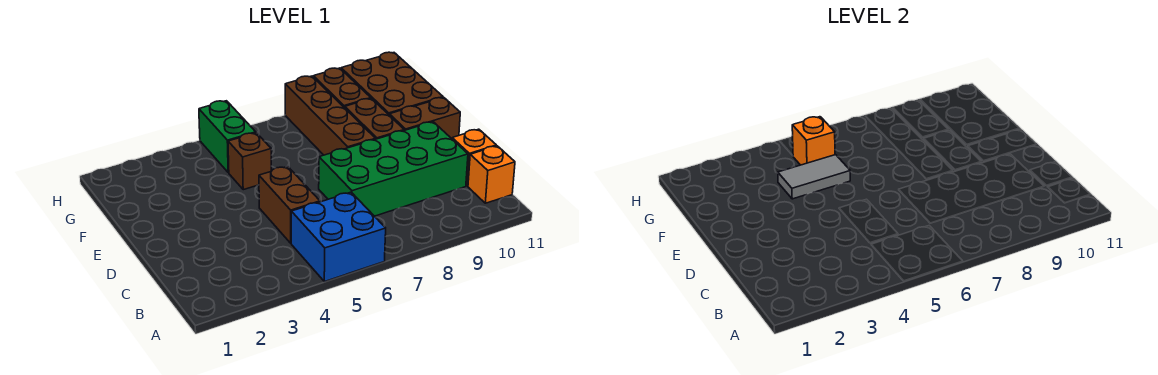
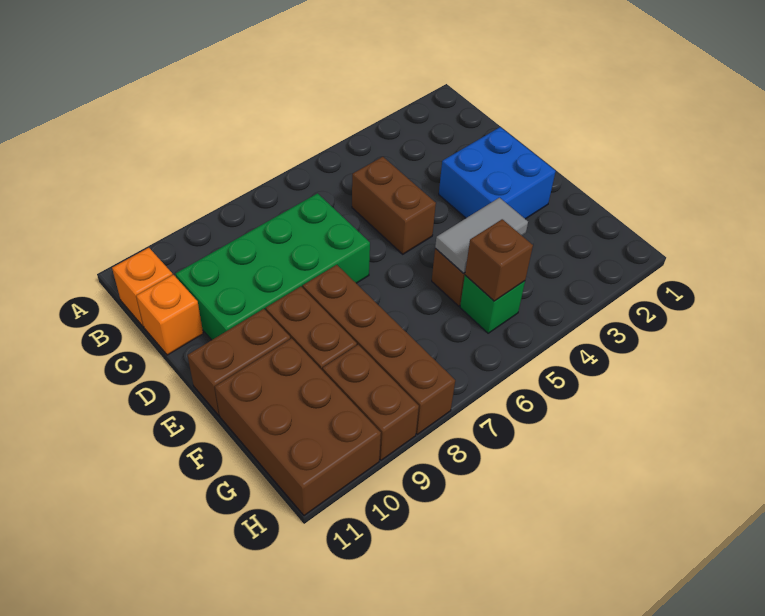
blue brick A5:B6 level 1 -> blue brick D2:E3 level 1
green brick G5:H5 level 1 -> green brick G5 level 1
orange brick G5 level 2 -> brown brick G5 level 2

